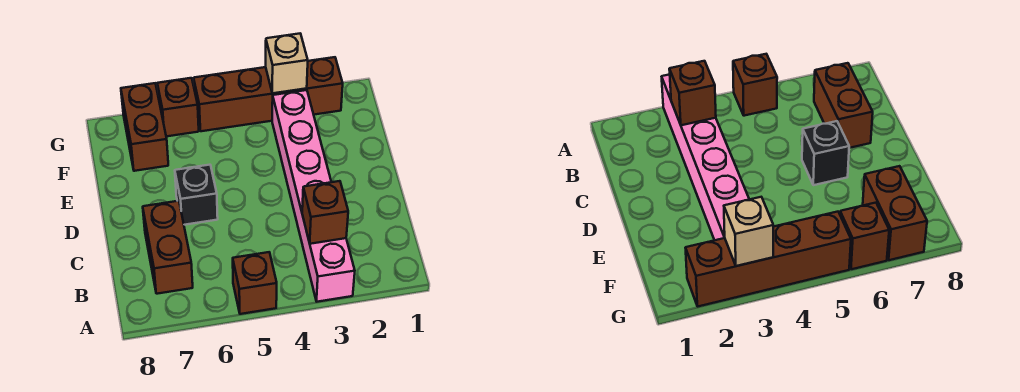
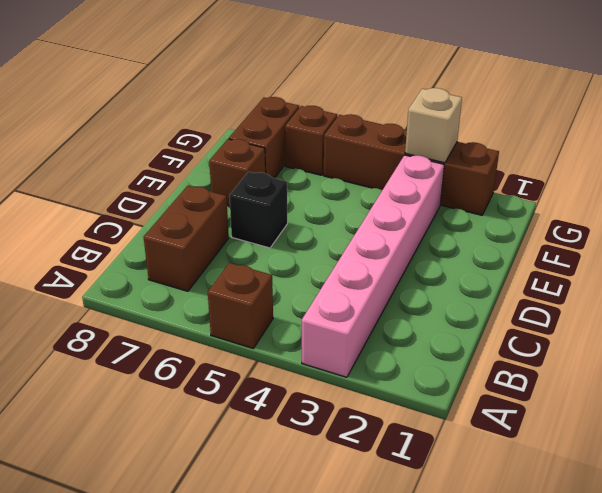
brown brick B3 level 2 -> brown brick E7 level 1

